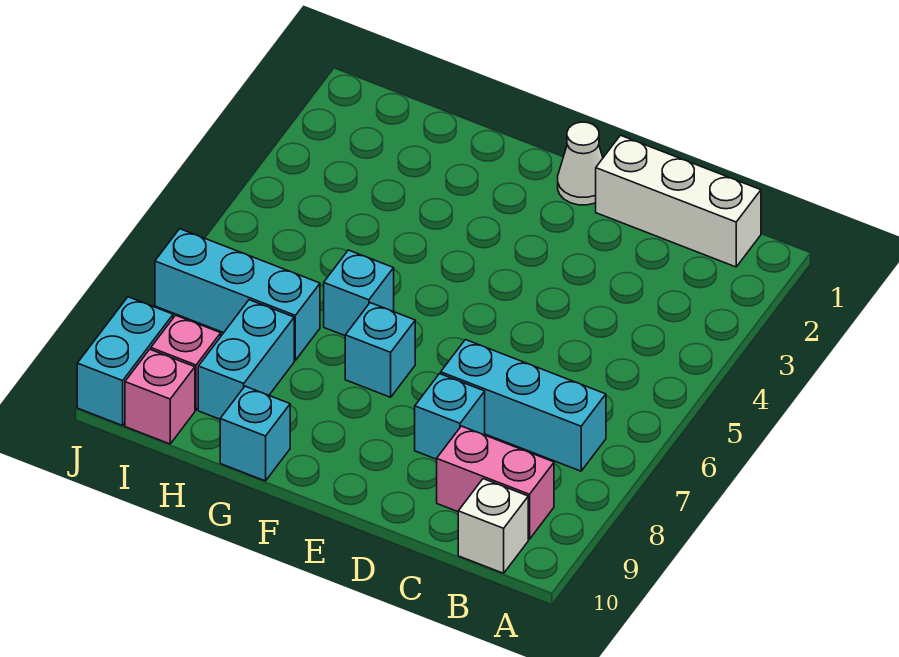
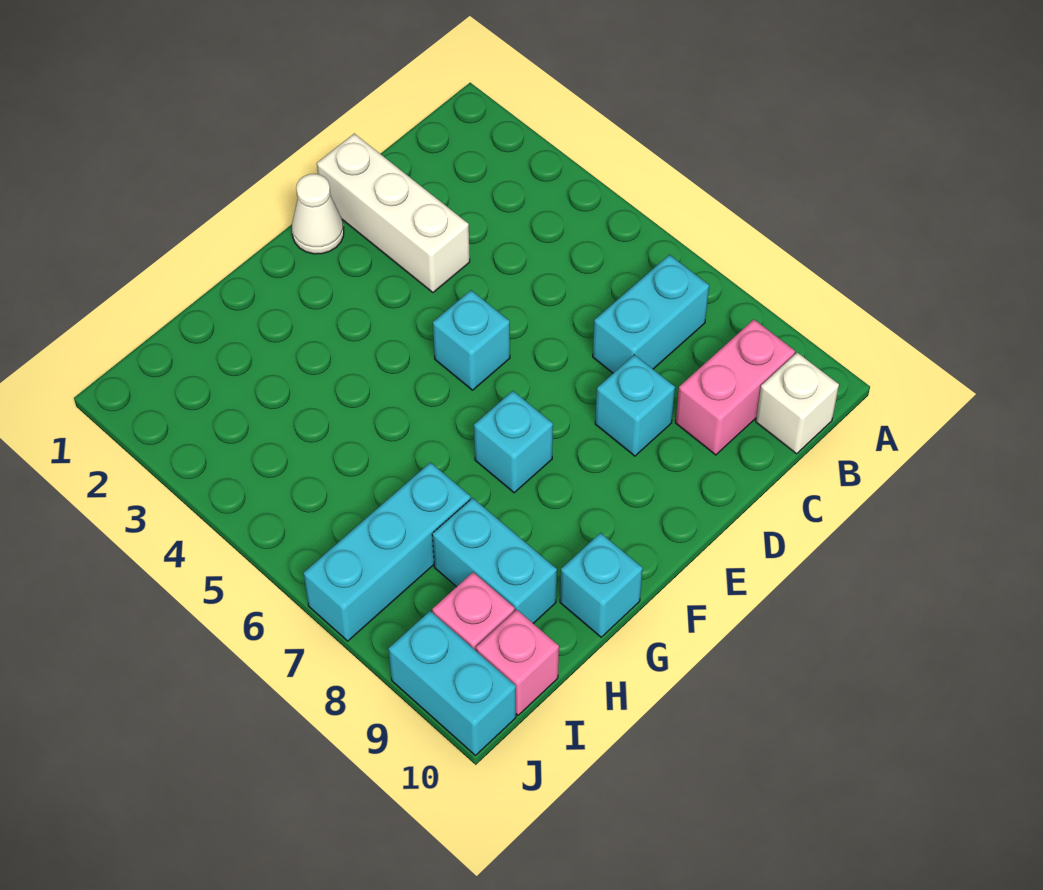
white brick B1:D1 level 1 -> white brick D1:D3 level 1
cyan brick B7:D7 level 1 -> cyan brick B7:C7 level 1
cyan brick G6 level 1 -> cyan brick E5 level 1

